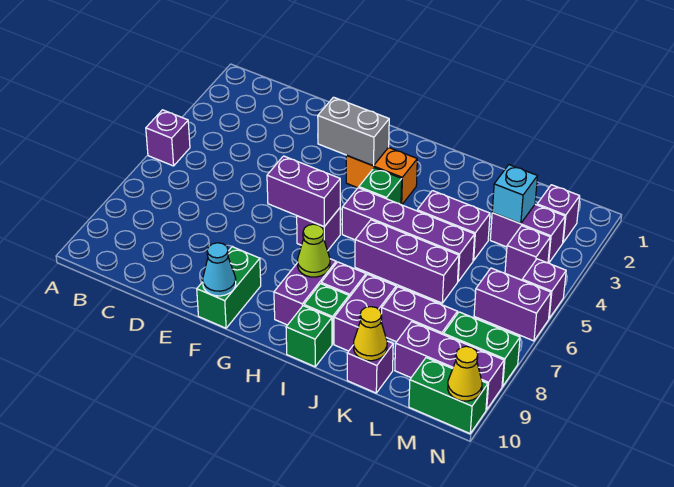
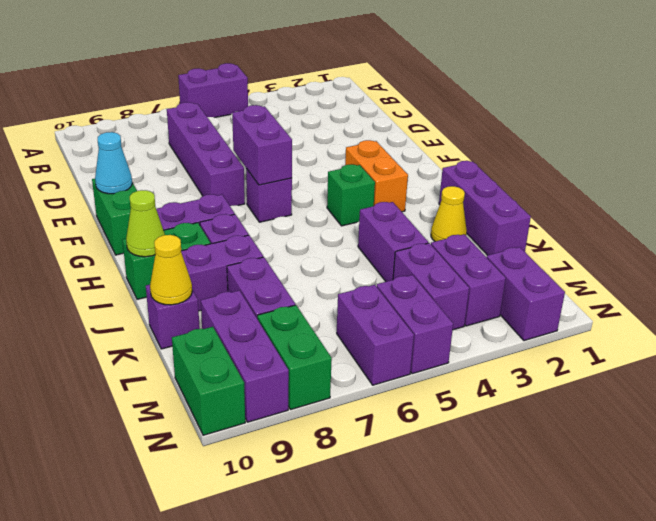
purple brick A5 level 1 -> purple brick A5:A6 level 1
grey brick F3:G3 level 2 -> none
green brick F9:F10 level 1 -> green brick F10:G10 level 1
purple brick H5:K5 level 1 -> purple brick C7:F7 level 1
lime cone H8 level 2 -> lime cone I10 level 2
purple brick I6:K6 level 1 -> purple brick I1:K1 level 1
cyan brick L3 level 2 -> none
purple brick M2 level 1 -> purple brick M2:N2 level 1
purple brick M4 level 1 -> purple brick L4:M4 level 1
purple brick N5 level 1 -> purple brick M5:N5 level 1
yellow cone N10 level 2 -> yellow cone J2 level 1

